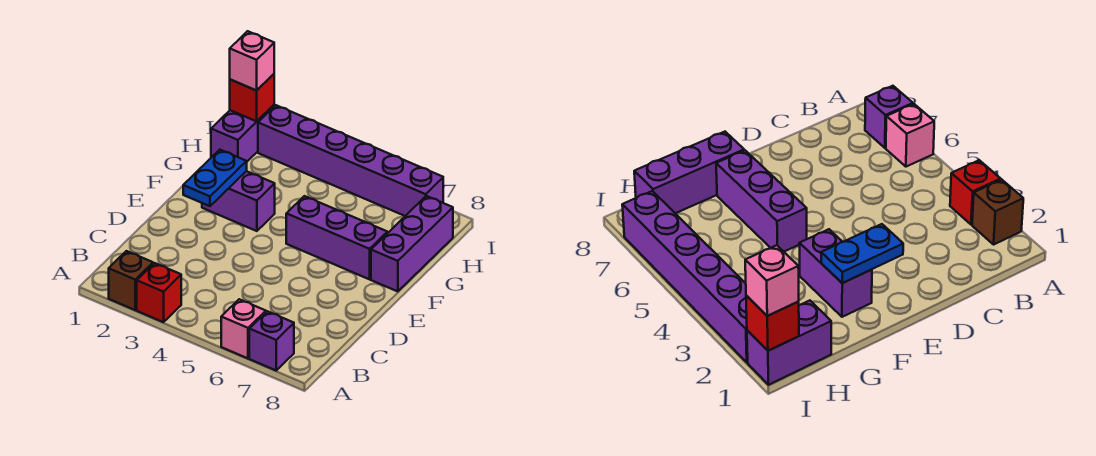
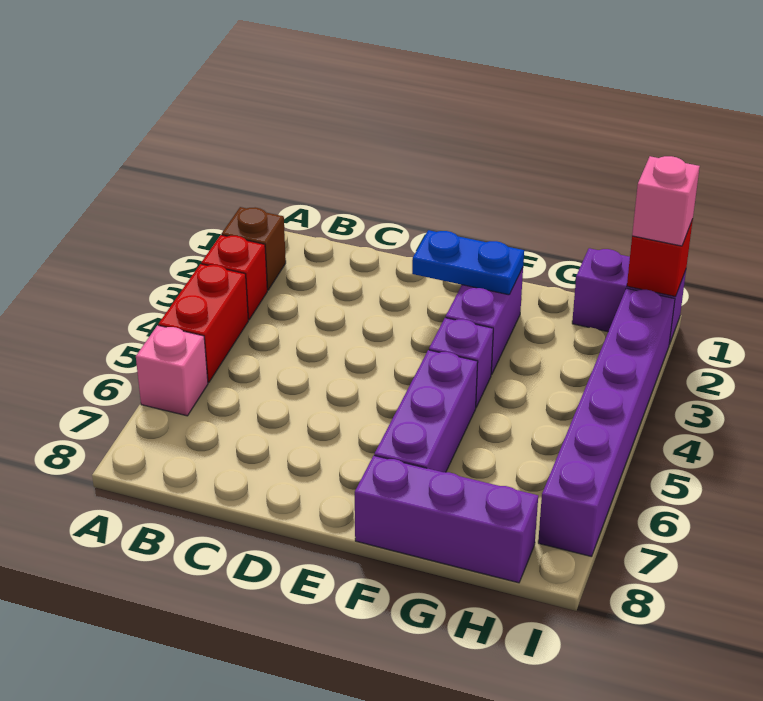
none -> red brick A4:A5 level 1
purple brick A7 level 1 -> purple brick F4 level 1

